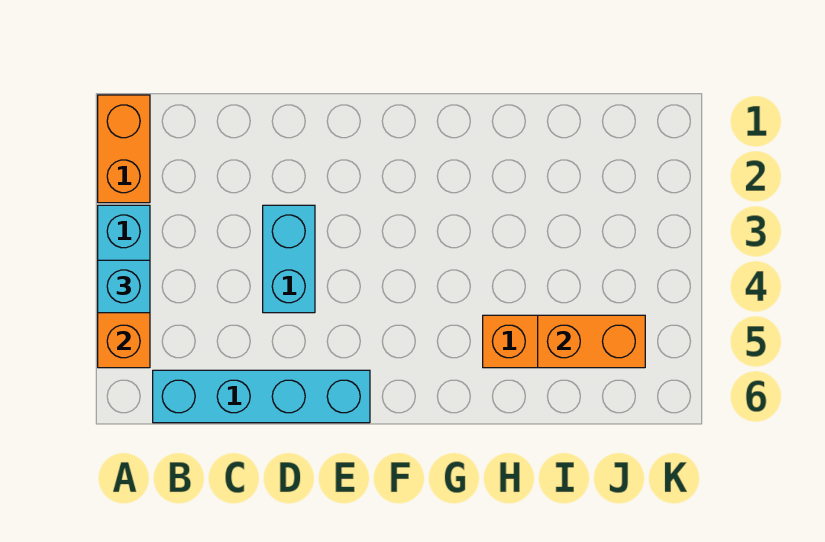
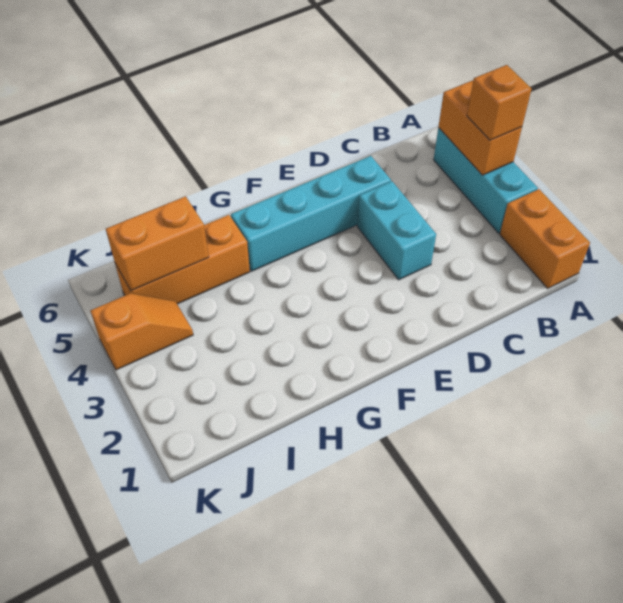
cyan brick A4 level 3 -> orange brick A4 level 3
cyan brick B6:E6 level 1 -> cyan brick D5:G5 level 1
none -> orange slope J4:K4 level 1 top K

